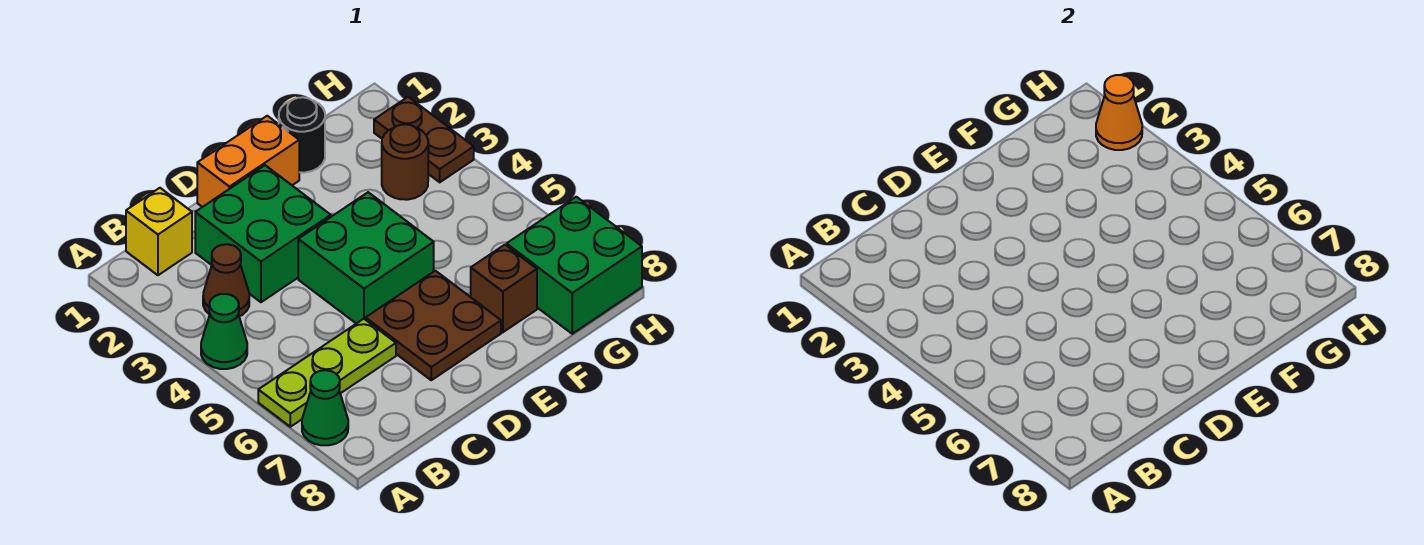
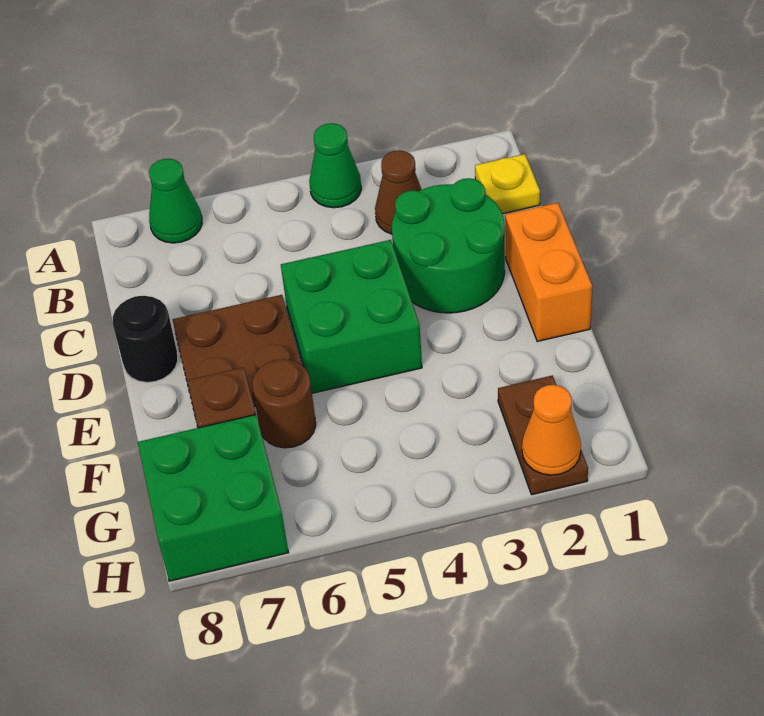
lime plate A6:C6 level 1 -> none
yellow brick B1 level 1 -> yellow plate B1 level 1
green brick C2:D3 level 1 -> green round brick C2:D3 level 1
black round brick F1 level 1 -> black round brick D8 level 1
brown round brick G3 level 1 -> brown round brick F6 level 1
brown plate H2:H3 level 1 -> brown plate G2:H2 level 1

